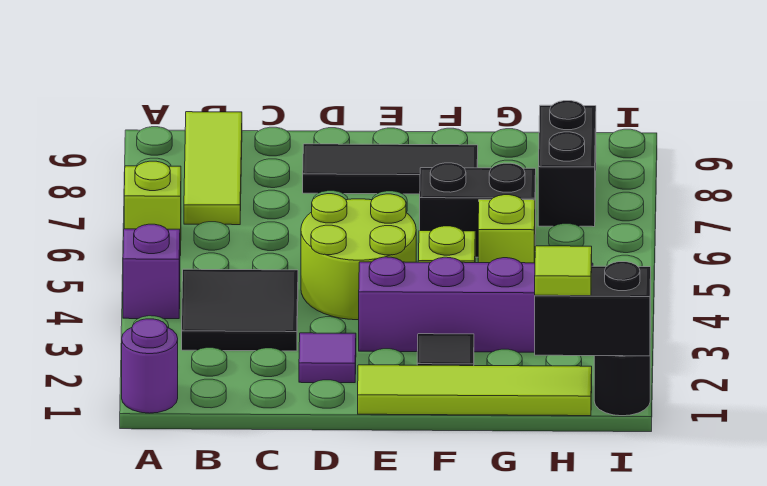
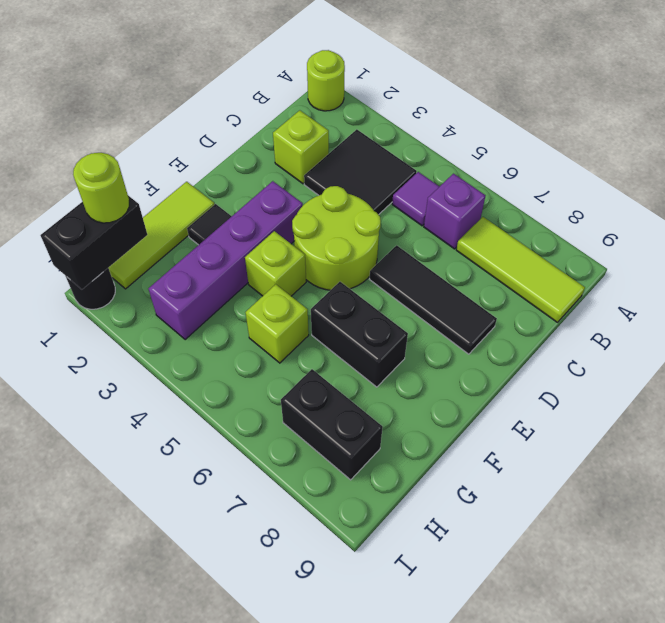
purple round brick A1 level 1 -> lime round brick A1 level 1
purple brick A4 level 1 -> purple brick B6 level 1
lime brick A6 level 1 -> lime brick C2 level 1
purple tile D2 level 1 -> purple tile B5 level 1
black tile D8:F8 level 1 -> black tile D6:D8 level 1
lime tile E1:H1 level 1 -> lime tile F1:H1 level 1
black brick F6:G6 level 1 -> black brick F6:F7 level 1
lime tile H1 level 3 -> lime round brick H1 level 3

